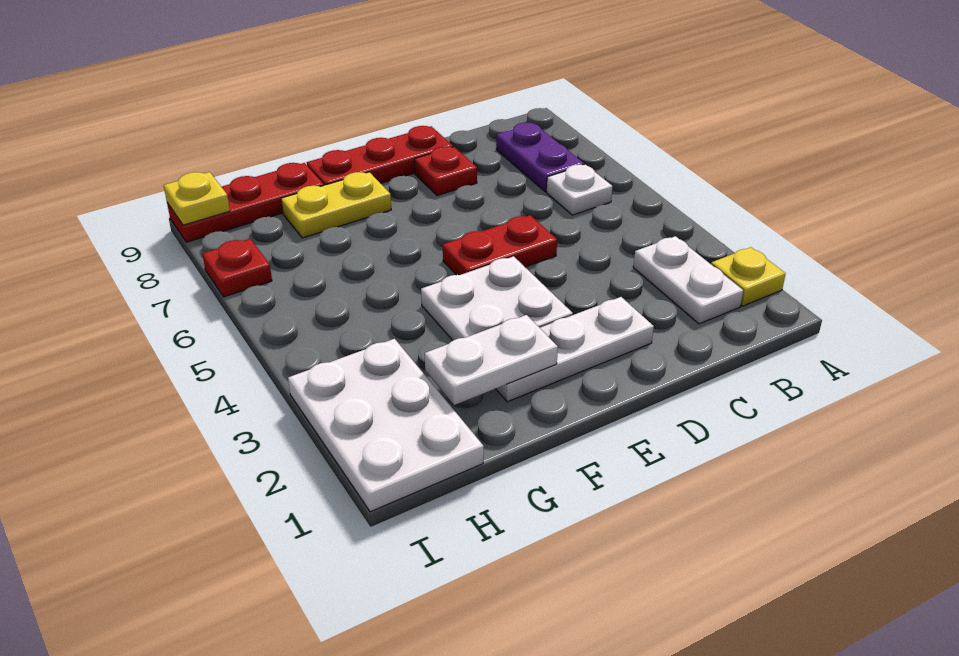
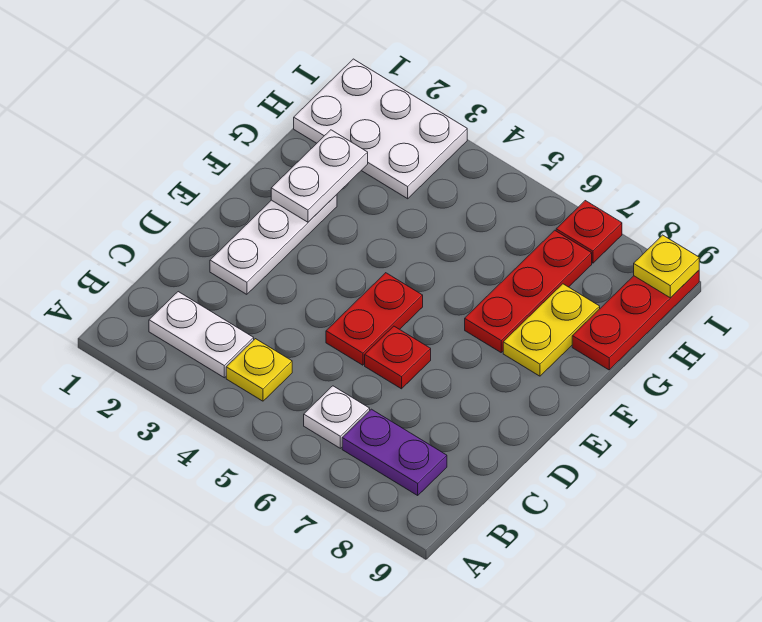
yellow plate A2 level 1 -> yellow plate B4 level 1
red plate D8 level 1 -> red plate D6 level 1
red plate D9:F9 level 1 -> red plate F7:H7 level 1
white plate E3:F4 level 1 -> none

